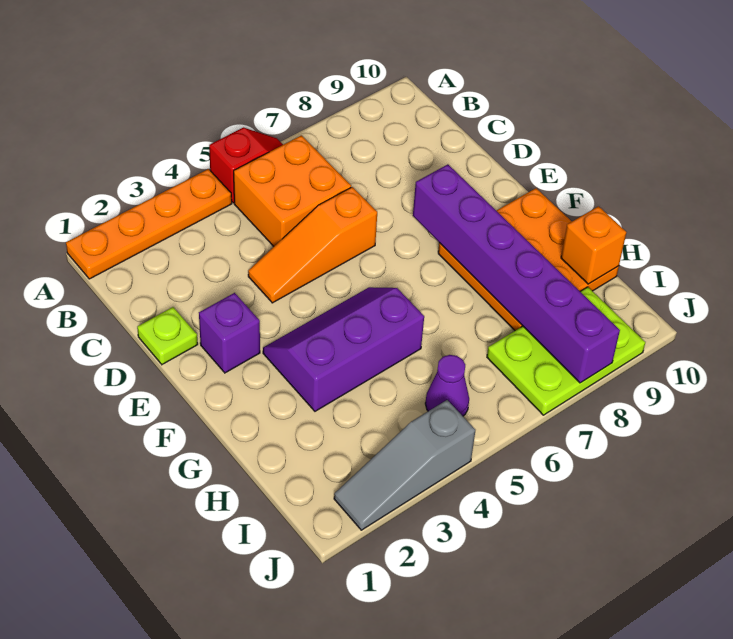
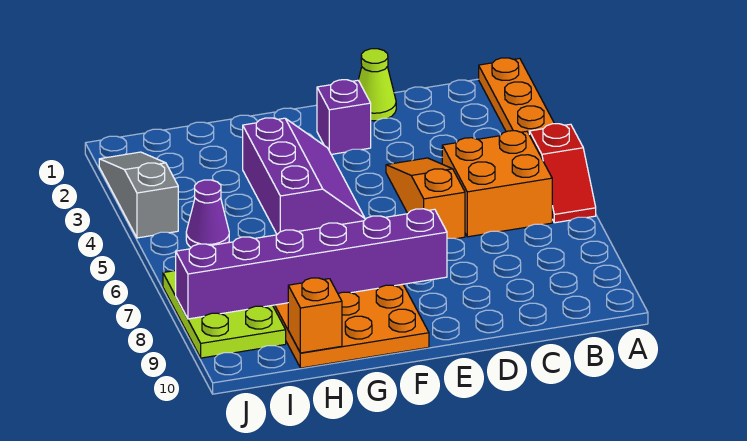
lime plate D1 level 1 -> lime cone D1 level 1

